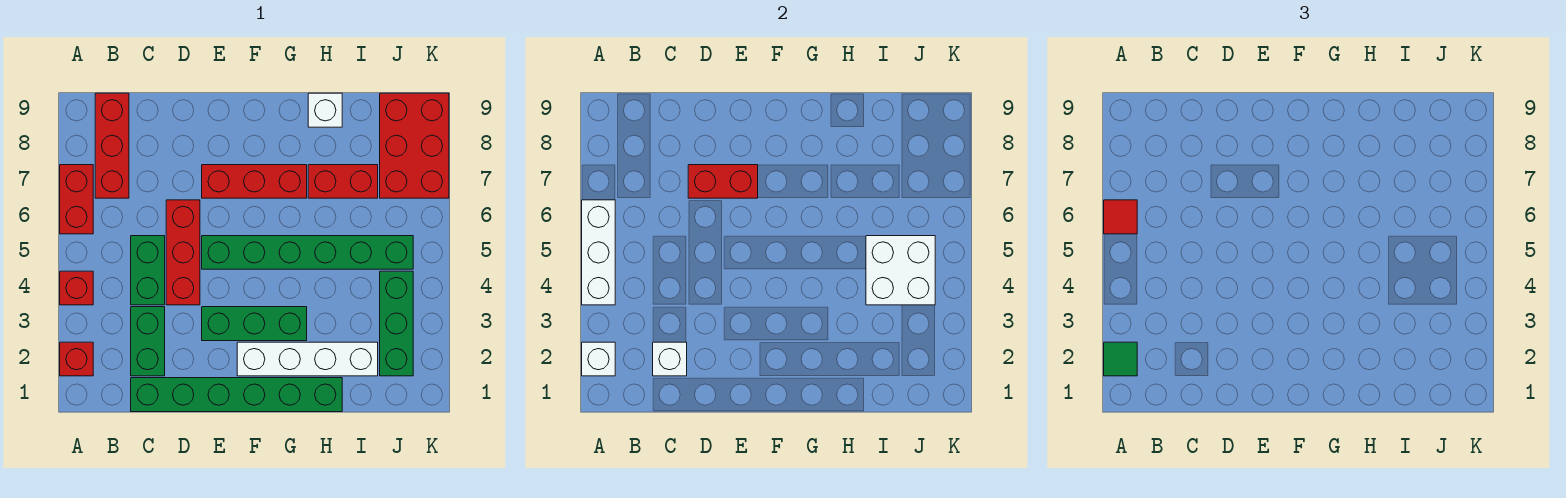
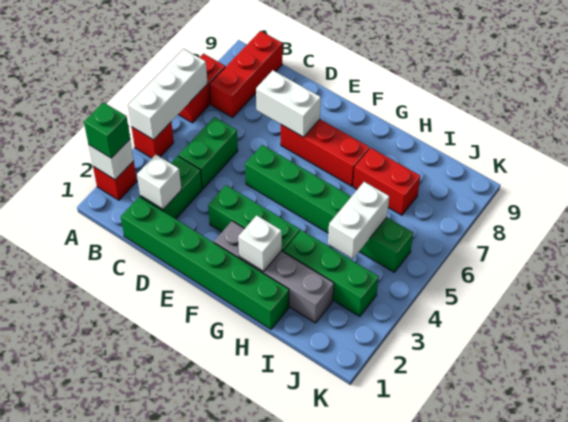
green tile A2 level 3 -> green brick A2 level 3
red tile A6 level 3 -> none
red brick D4:D6 level 1 -> none
red brick D7:E7 level 2 -> white brick D7:E7 level 2
white brick F2:I2 level 1 -> grey brick F2:I2 level 1
white brick H9 level 1 -> white brick G2 level 2
white brick I4:J5 level 2 -> white brick I4:I5 level 2
green brick J2:J4 level 1 -> green brick H3:J3 level 1
red brick J7:K9 level 1 -> none

